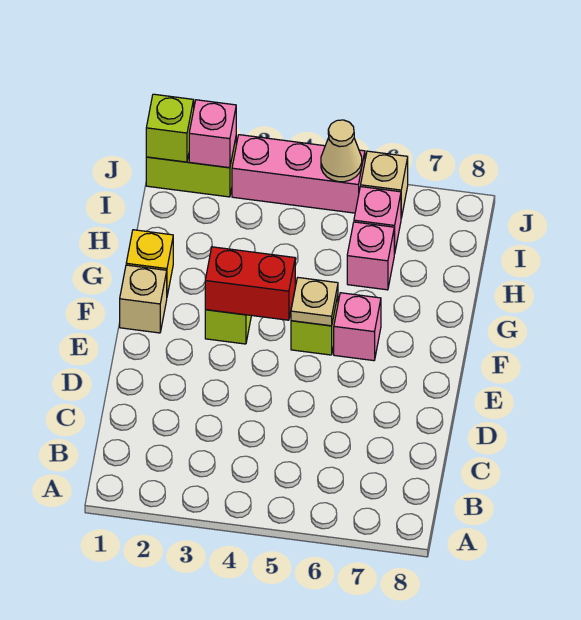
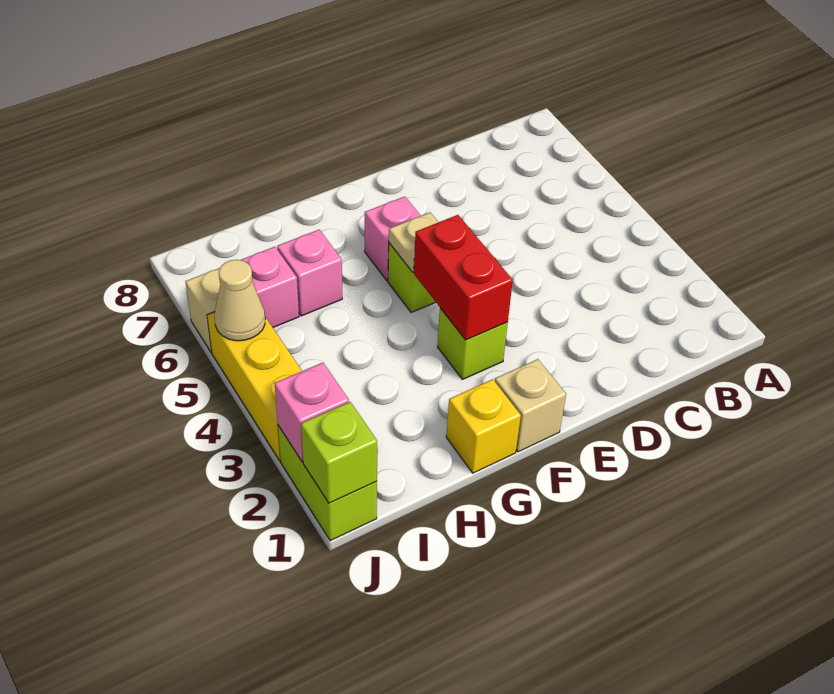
pink brick J3:J5 level 1 -> yellow brick J3:J5 level 1

